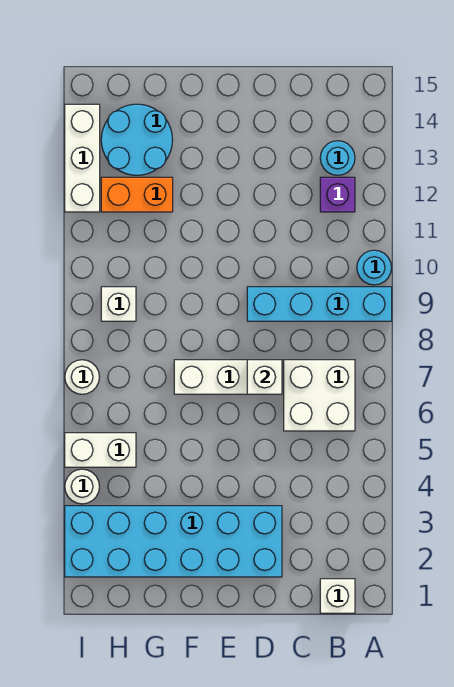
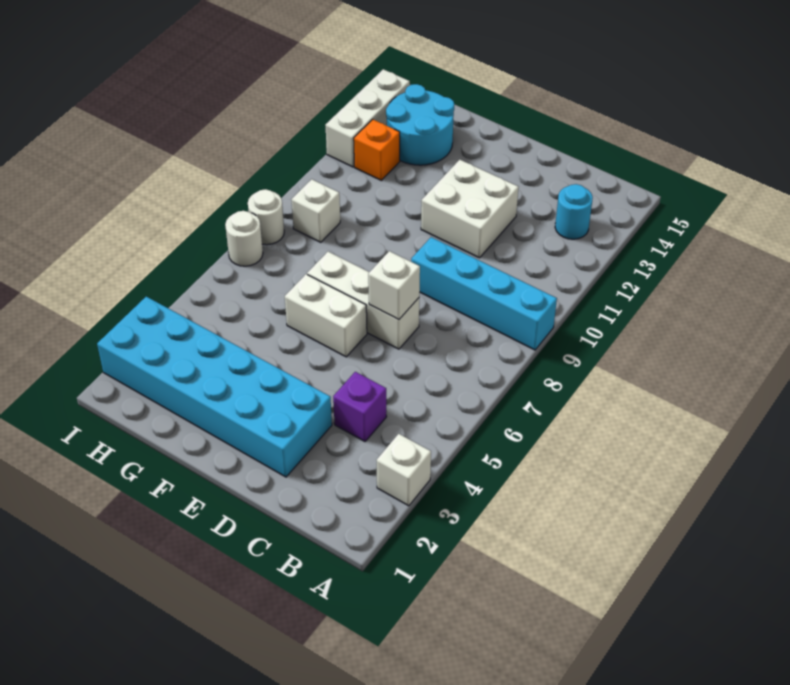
cyan round brick A10 level 1 -> none
white brick B1 level 1 -> white brick A3 level 1
white brick B6:C7 level 1 -> white brick D11:E12 level 1
purple brick B12 level 1 -> purple brick C4 level 1
orange brick G12:H12 level 1 -> orange brick H12 level 1
white brick H5:I5 level 1 -> white brick E6:F6 level 1
white round brick I4 level 1 -> white round brick I8 level 1

